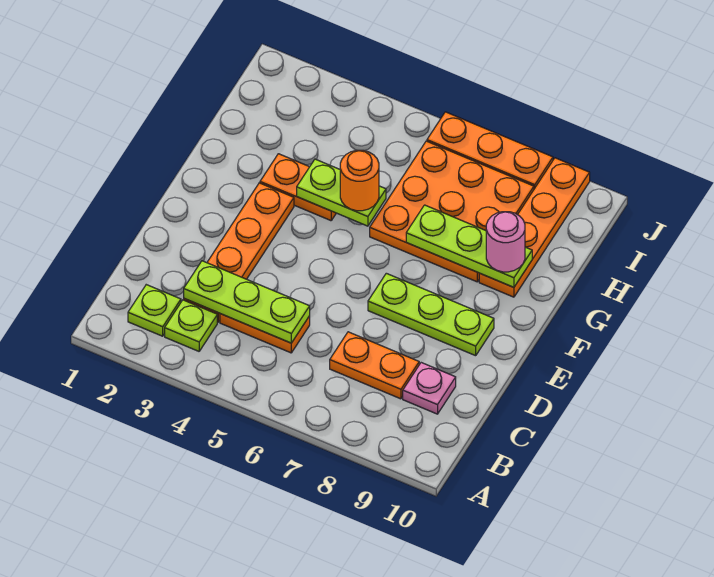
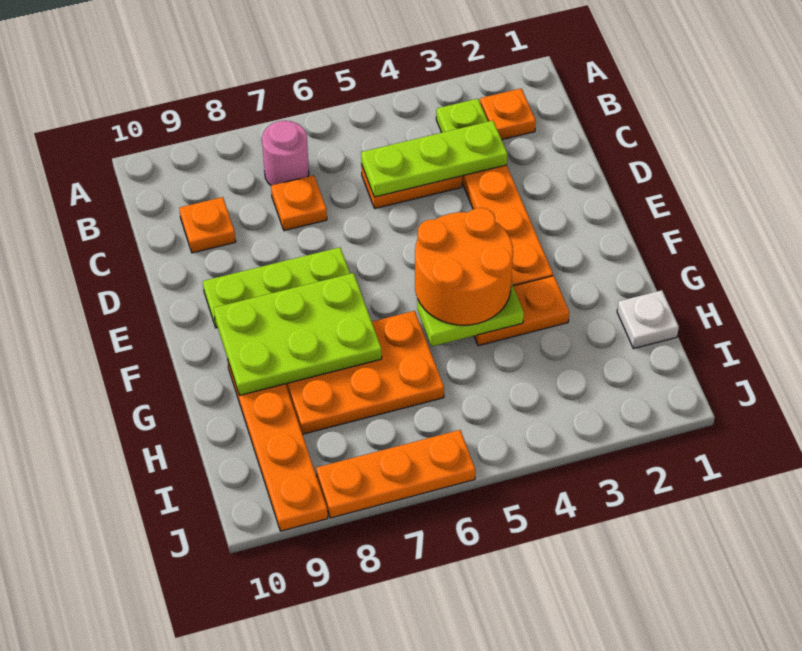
lime plate B2 level 1 -> orange plate B2 level 1
orange plate C7:C8 level 1 -> orange plate C7 level 1
pink plate C9 level 1 -> orange plate C9 level 1
orange round brick G5 level 3 -> orange round brick F4:G5 level 3
orange plate G6:I8 level 1 -> orange plate G6:H8 level 1
lime plate G7:G9 level 2 -> lime plate F7:G9 level 2
pink round brick G9 level 3 -> pink round brick B7 level 1
none -> white plate H1 level 1

